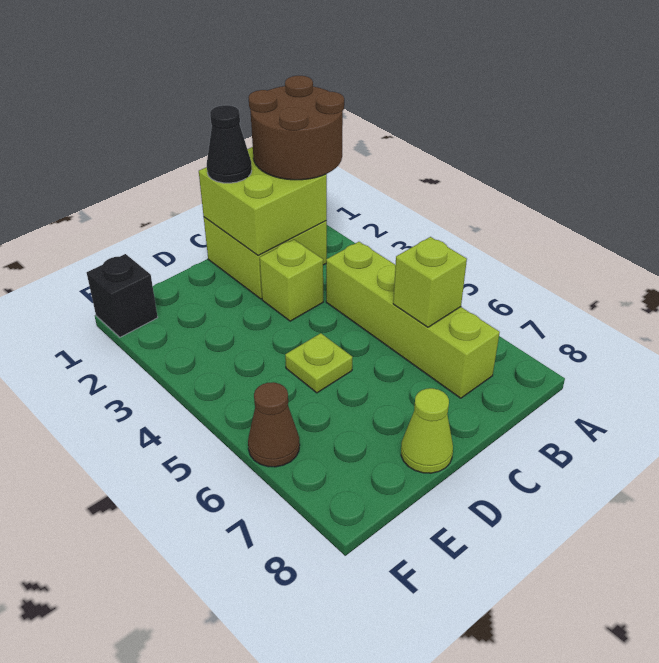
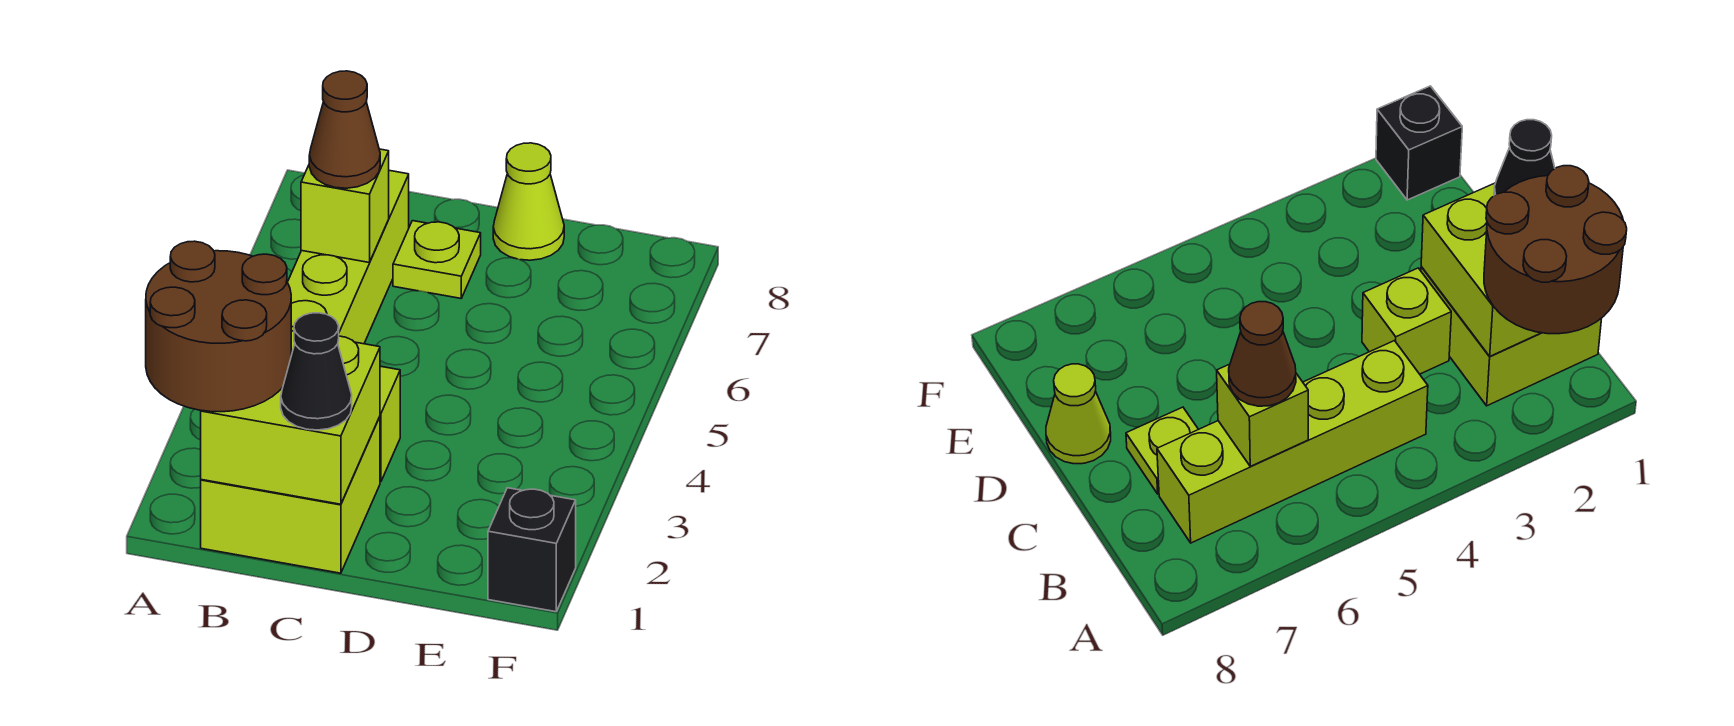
lime plate D5 level 1 -> lime plate C7 level 1
brown cone F6 level 1 -> brown cone B6 level 3

